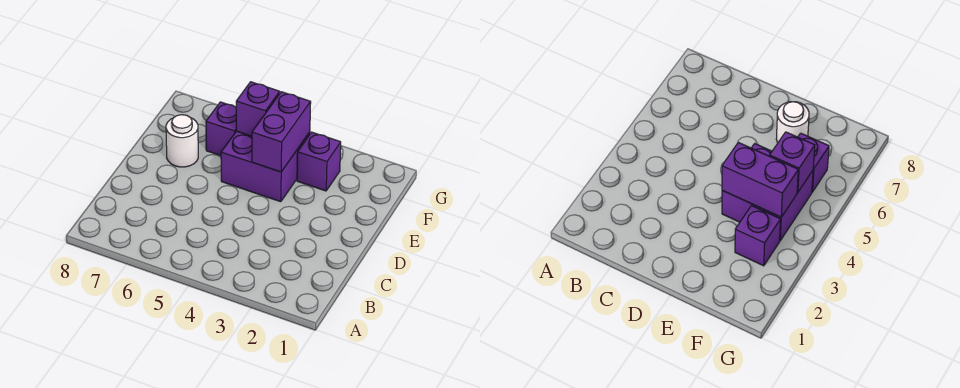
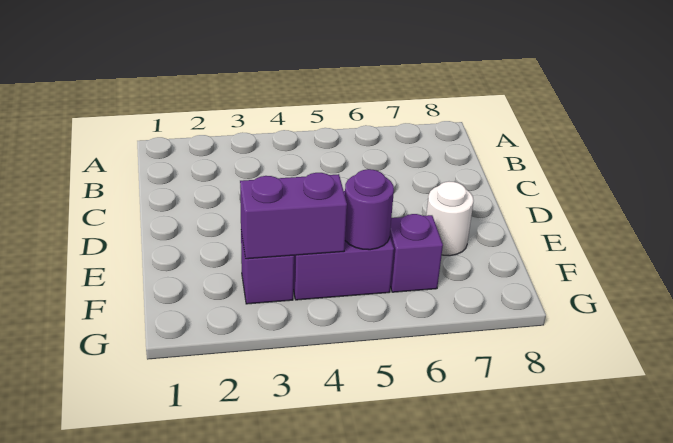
purple brick E4:F4 level 2 -> purple brick F3:F4 level 2
purple brick F5 level 2 -> purple round brick F5 level 2

